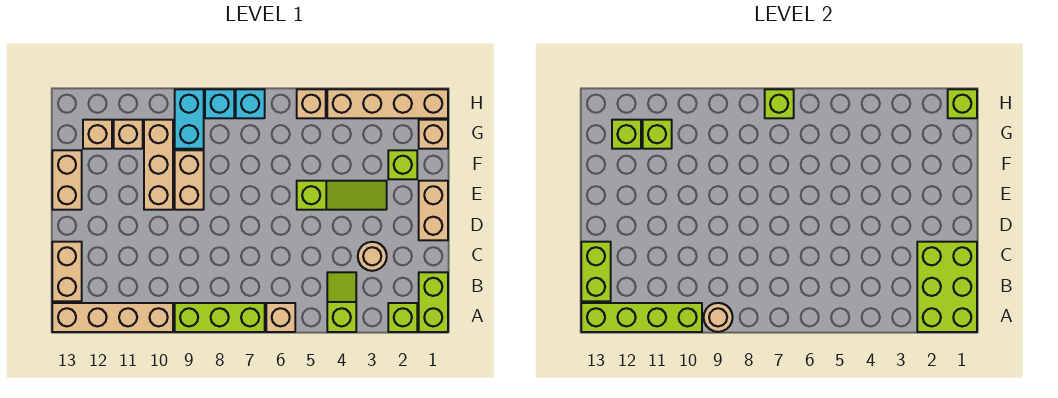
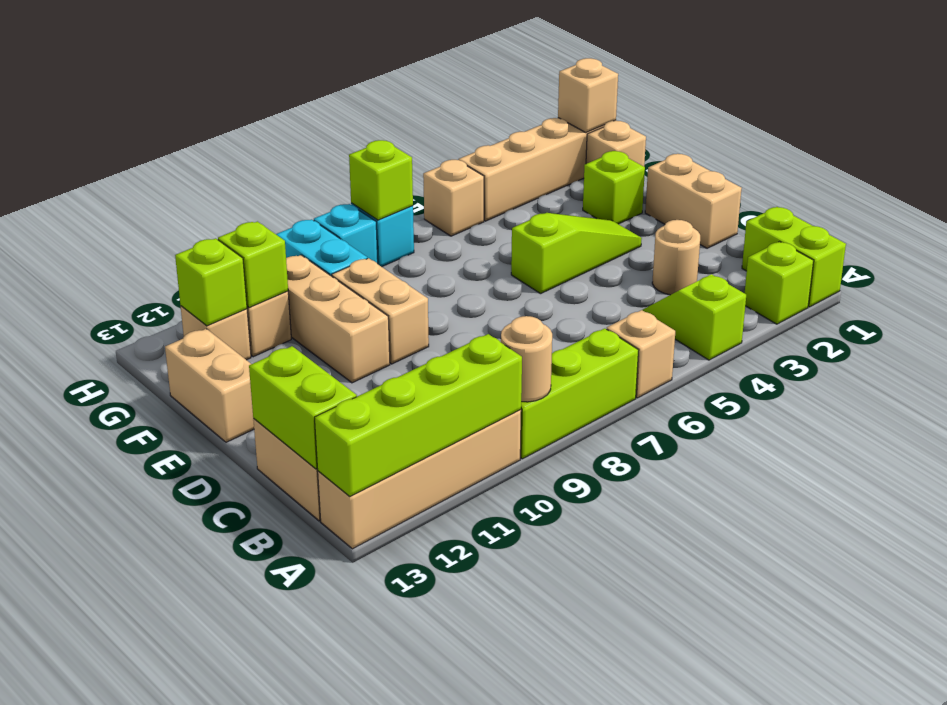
lime brick A1:C2 level 2 -> none
lime brick H1 level 2 -> tan brick H1 level 2

